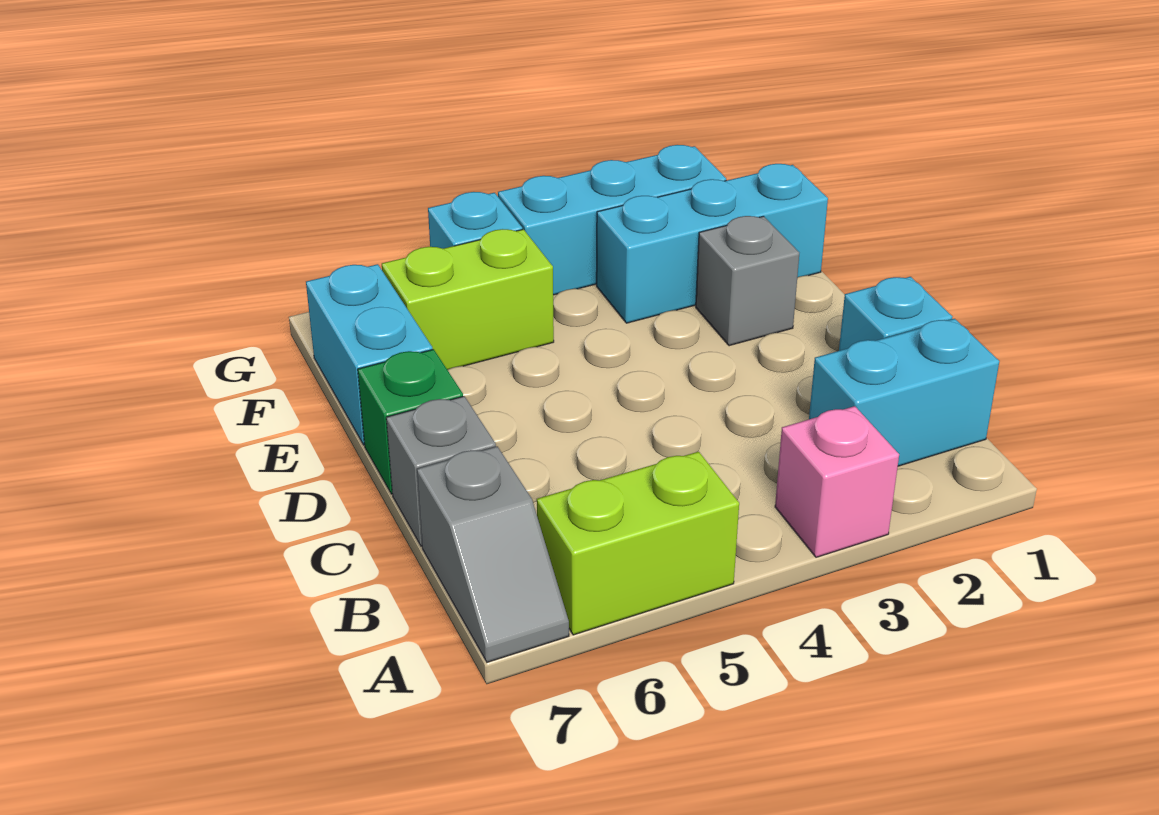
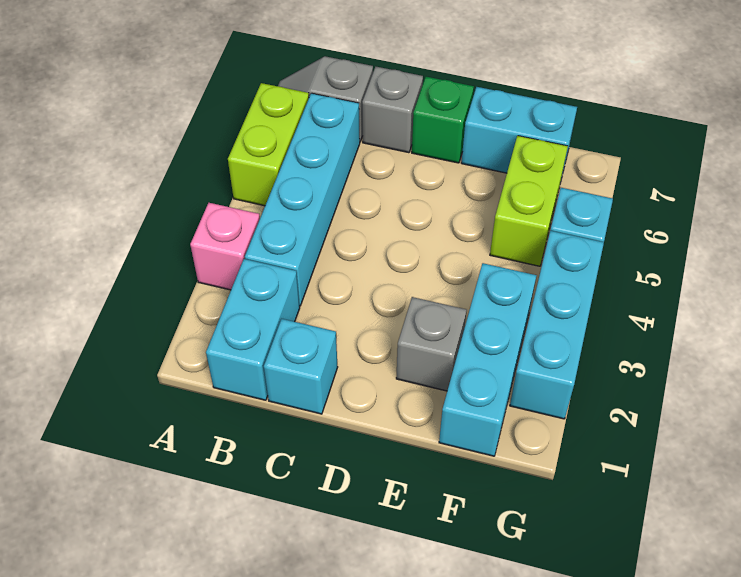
none -> cyan brick B3:B6 level 1

